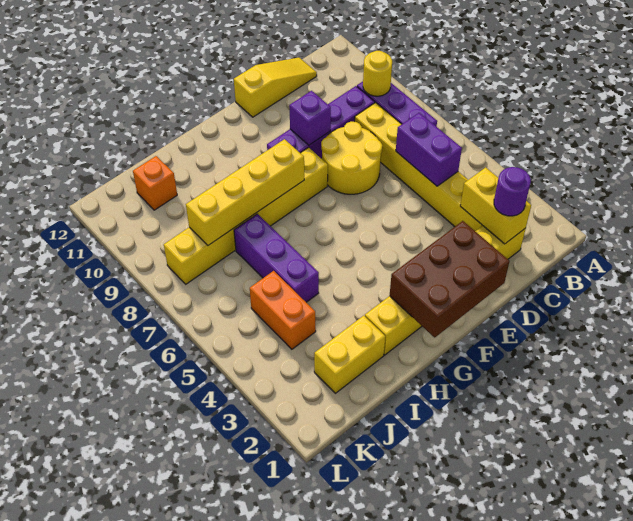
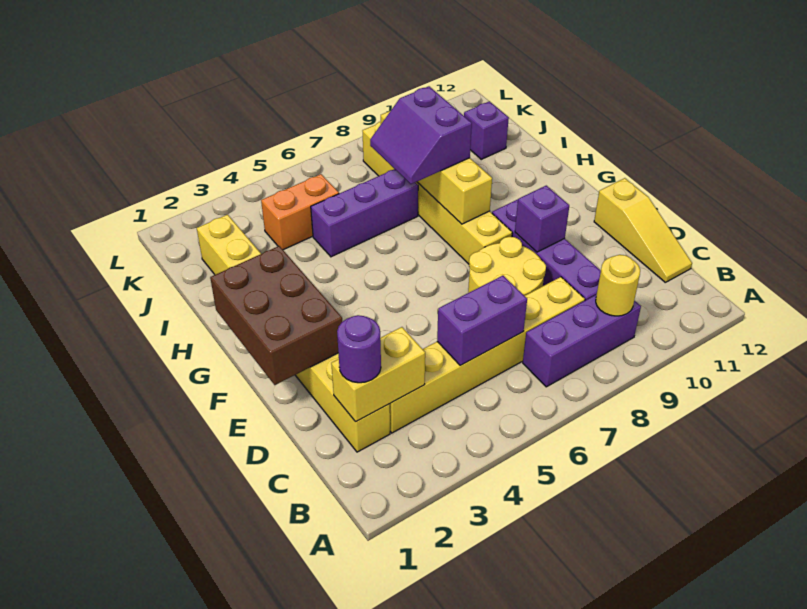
none -> purple slope H7:I8 level 3 top 8
orange brick J11 level 1 -> purple brick J11 level 1

